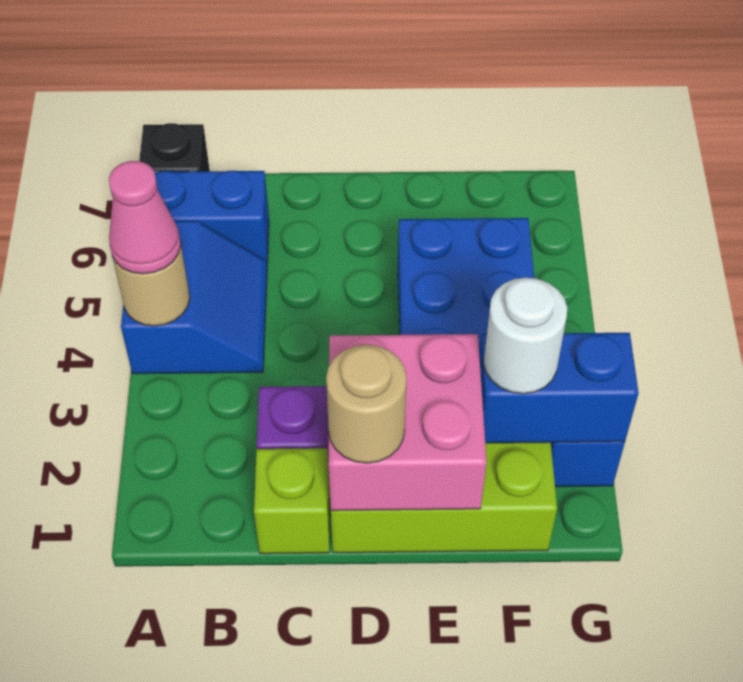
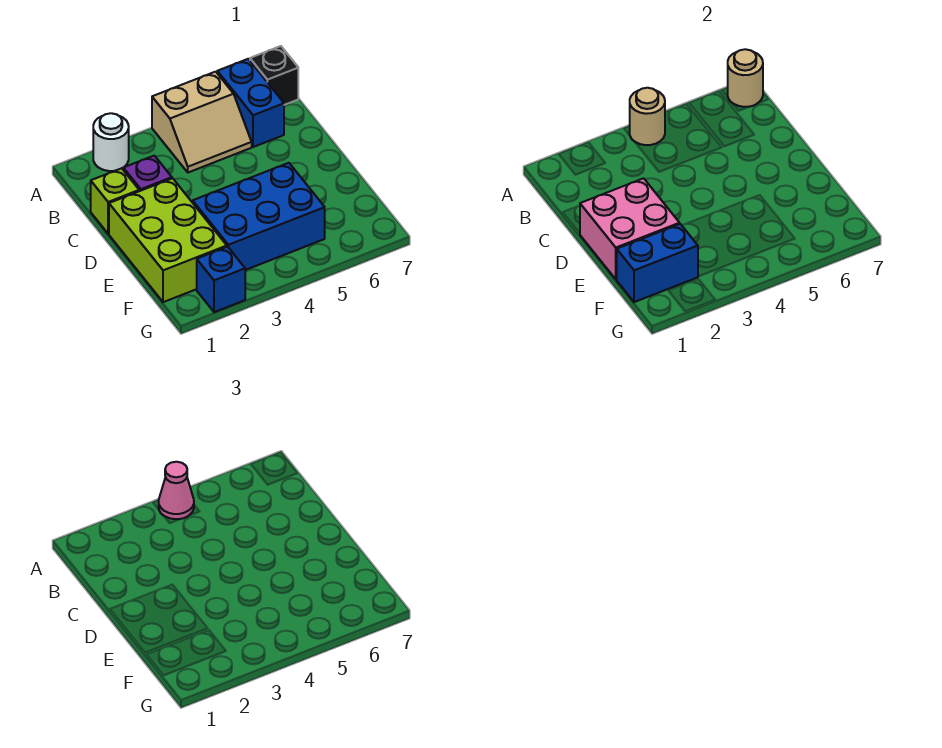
blue slope A4:B5 level 1 top A -> tan slope A4:B5 level 1 top A
tan round brick D1 level 3 -> tan round brick A7 level 2
blue brick F2:G2 level 2 -> blue brick F1:F2 level 2
white round brick F2 level 3 -> white round brick A2 level 1

